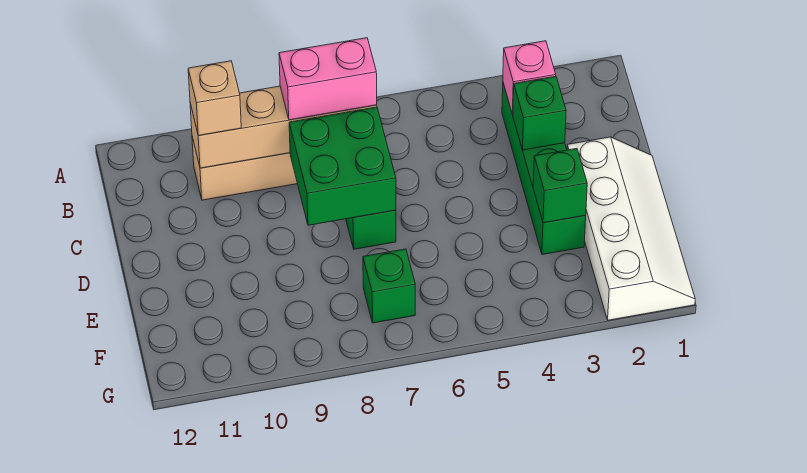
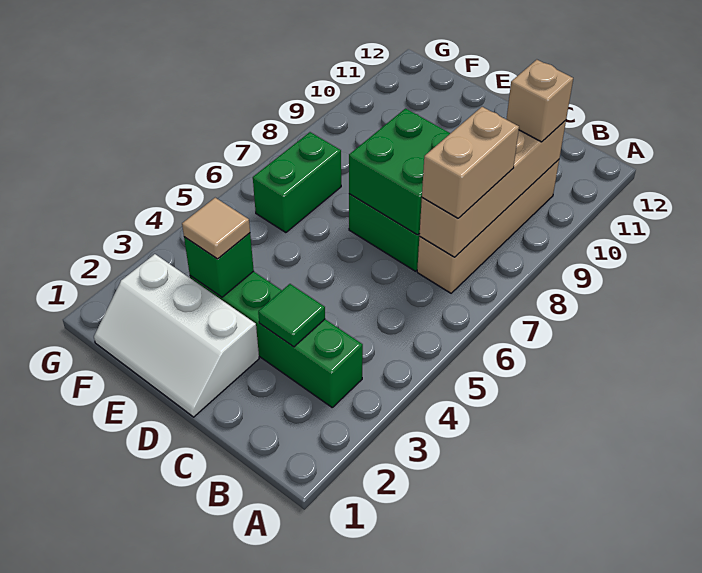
pink brick B3 level 2 -> none
pink brick B7:B8 level 3 -> tan brick B7:B8 level 3
green brick C3 level 2 -> green tile C3 level 2
white slope D1:G2 level 1 top 2 -> white slope D1:F2 level 1 top 2
none -> tan tile E3 level 3
green brick F7 level 1 -> green brick F6:F7 level 1

